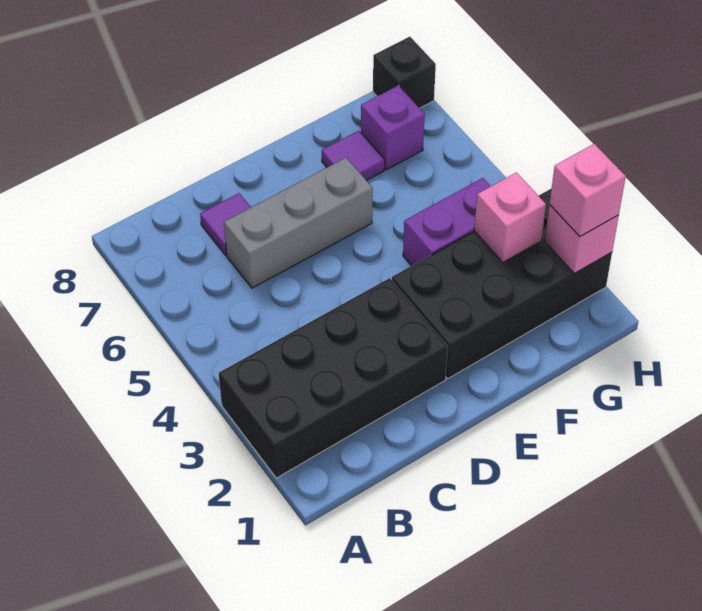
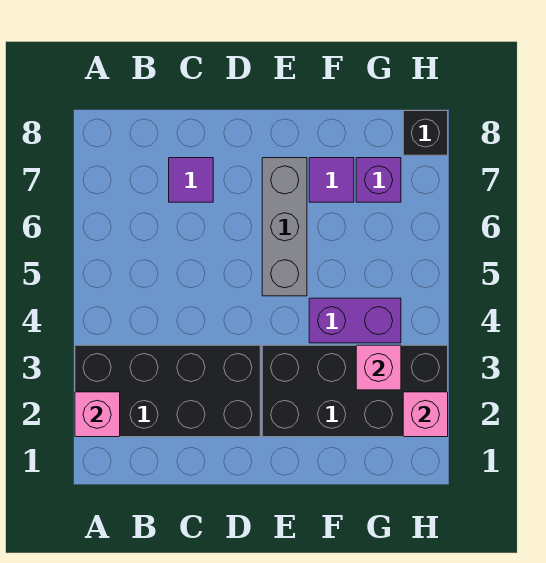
grey brick C6:E6 level 1 -> grey brick E5:E7 level 1
pink brick H2 level 3 -> pink brick A2 level 2

